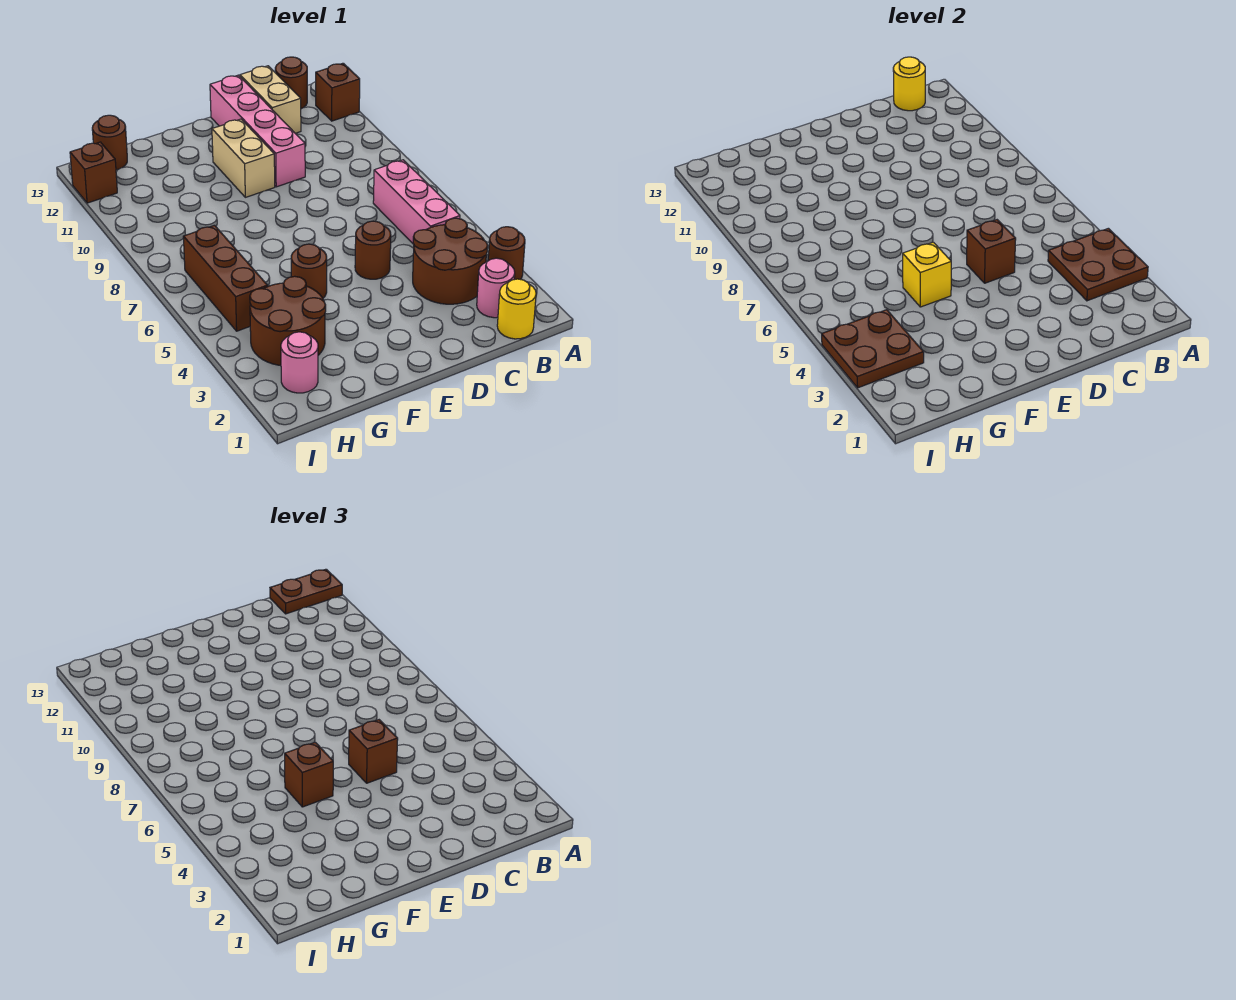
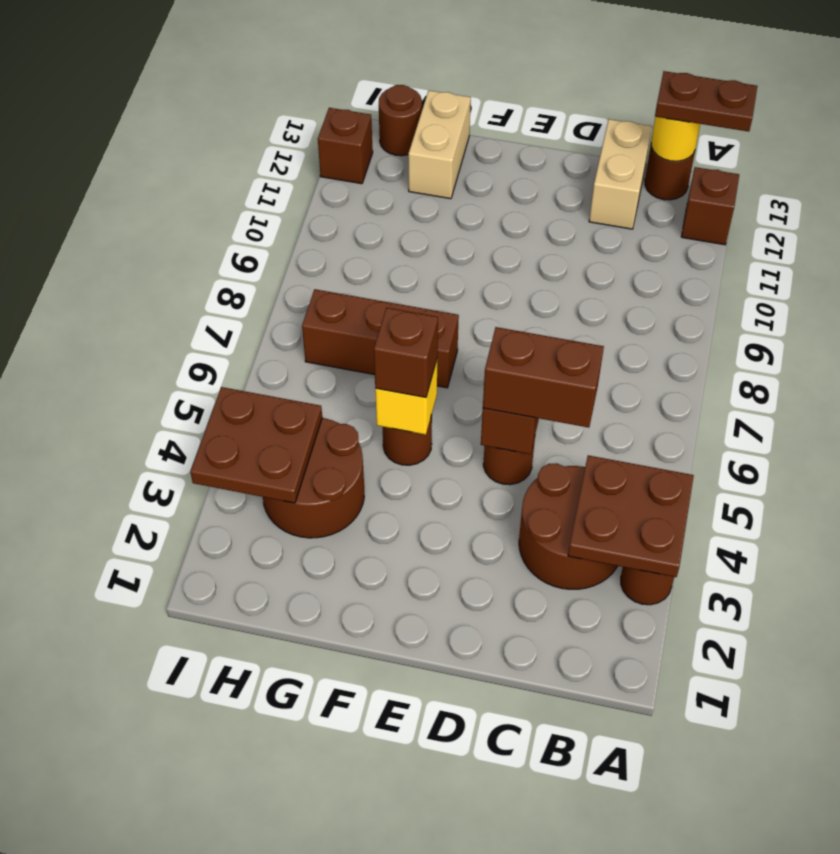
yellow round brick B1 level 1 -> none
pink round brick B2 level 1 -> none
pink brick B5:B7 level 1 -> none
brown brick D5 level 3 -> brown brick C5:D5 level 3
pink brick D10:D13 level 1 -> none
tan brick E10:E11 level 1 -> tan brick G12:G13 level 1
pink round brick H2 level 1 -> none
brown brick H5:H7 level 1 -> brown brick F7:H7 level 1

